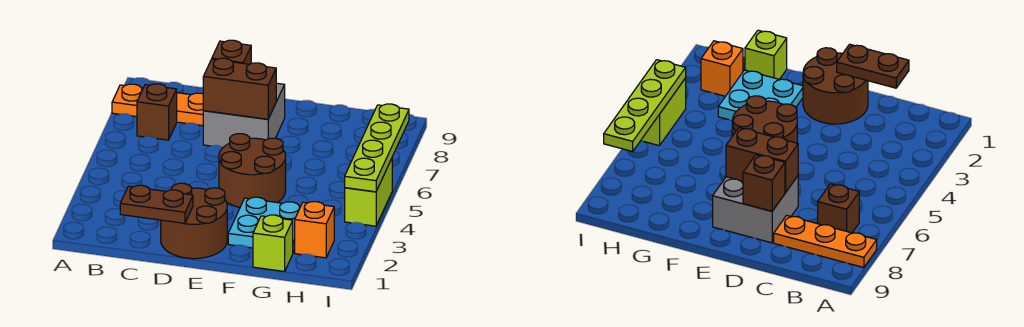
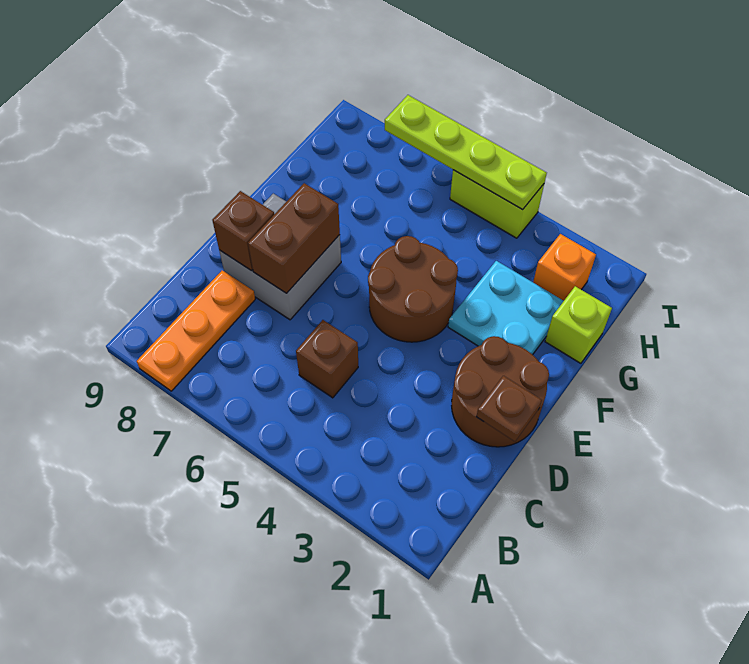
brown brick B7 level 1 -> brown brick C5 level 1
brown plate C1:D1 level 2 -> brown plate D1 level 2

